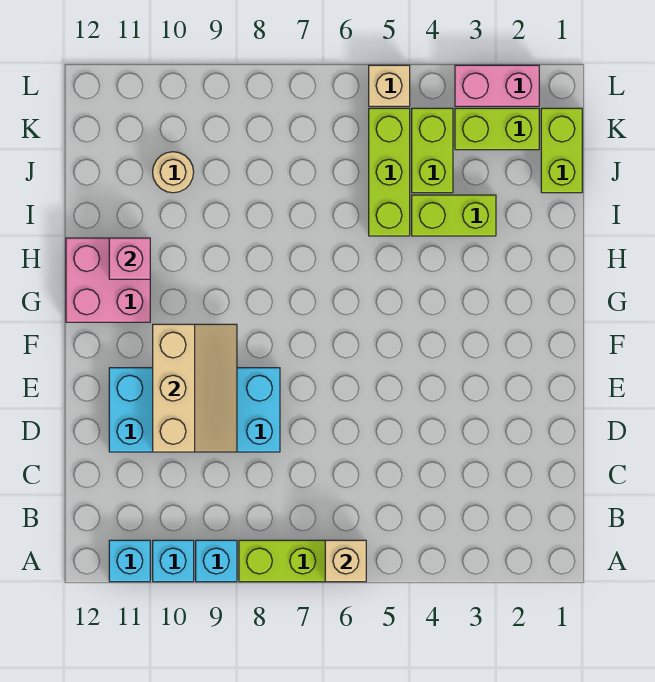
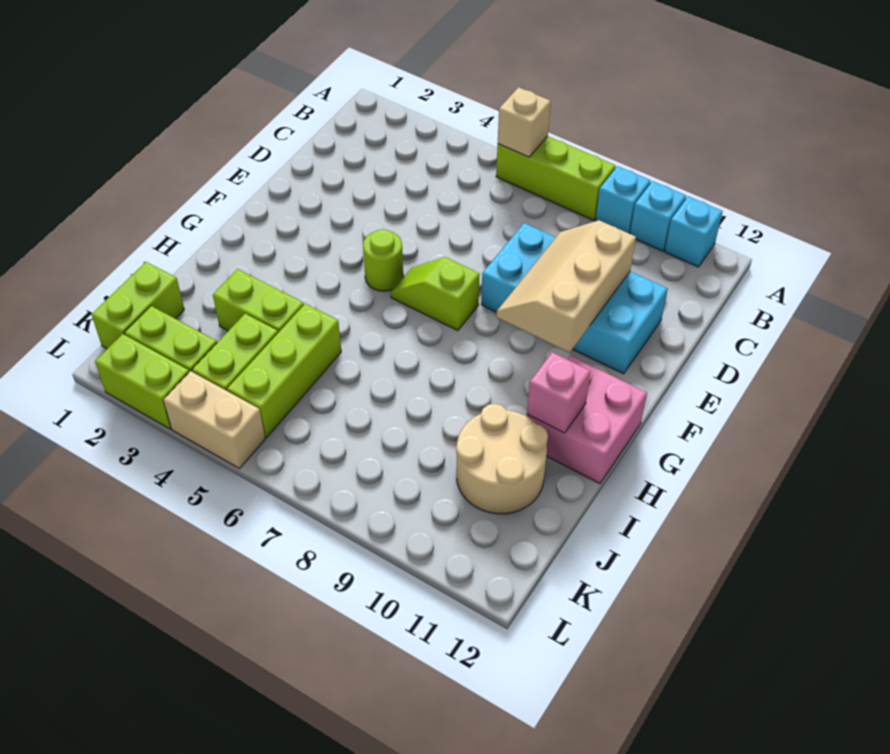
none -> lime round brick F5 level 1
none -> lime slope F6:F7 level 1 top 7
tan round brick J10 level 1 -> tan round brick I10:J11 level 1
pink brick L2:L3 level 1 -> lime brick L2:L3 level 1
tan brick L5 level 1 -> tan brick L4:L5 level 1

